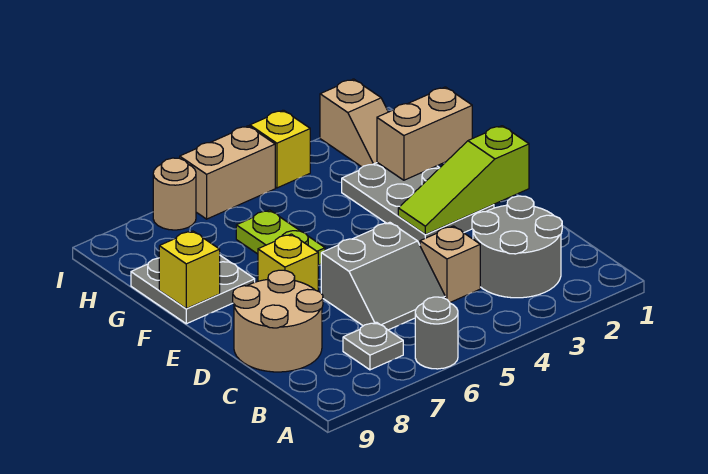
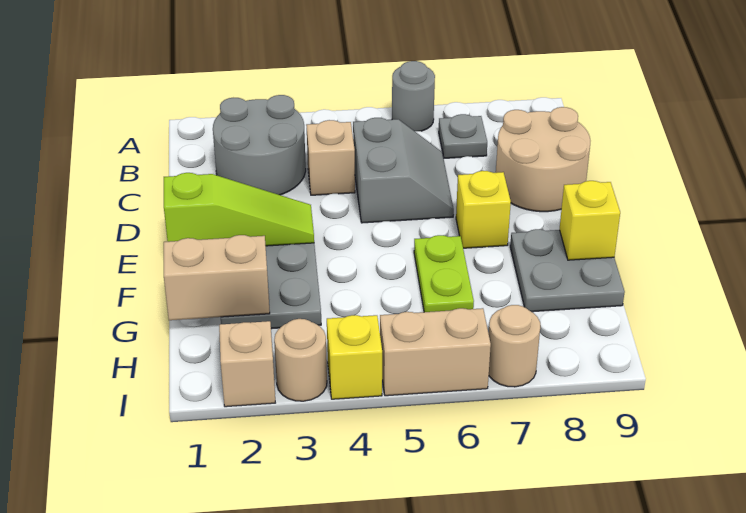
grey slope C5:D6 level 1 top D -> grey slope C5:D6 level 1 top 5
none -> tan round brick I3 level 1

